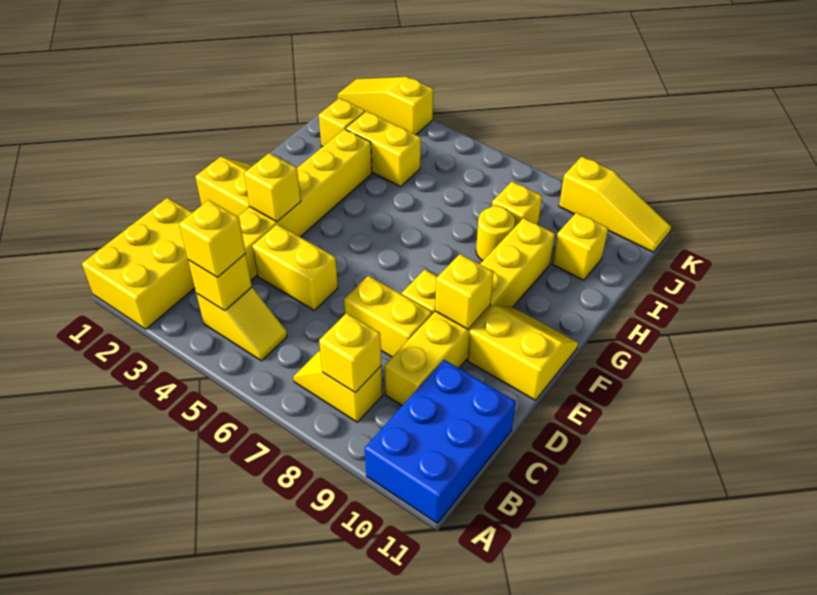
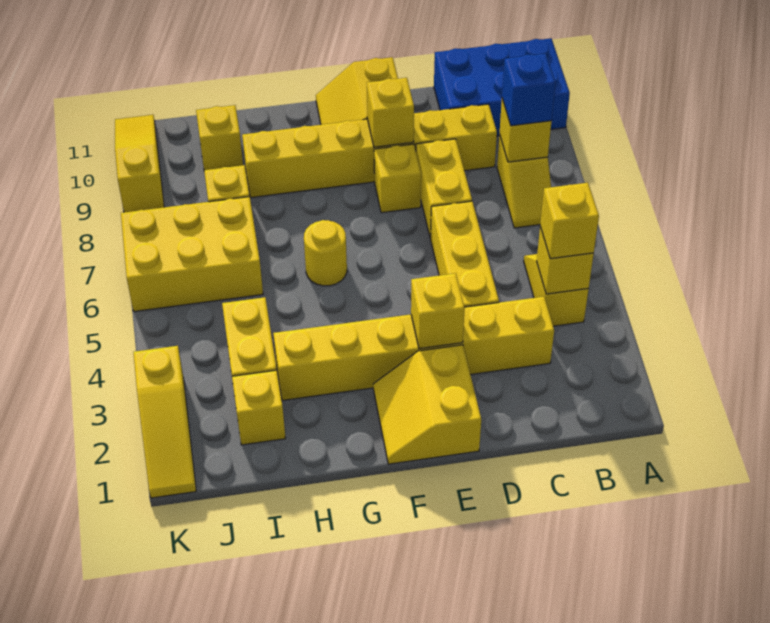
yellow brick A1:C2 level 1 -> yellow brick I6:K7 level 1
none -> blue brick B8 level 3
yellow brick D4:D5 level 1 -> yellow brick D4:D6 level 1
yellow round brick H8 level 1 -> yellow round brick G6 level 1

